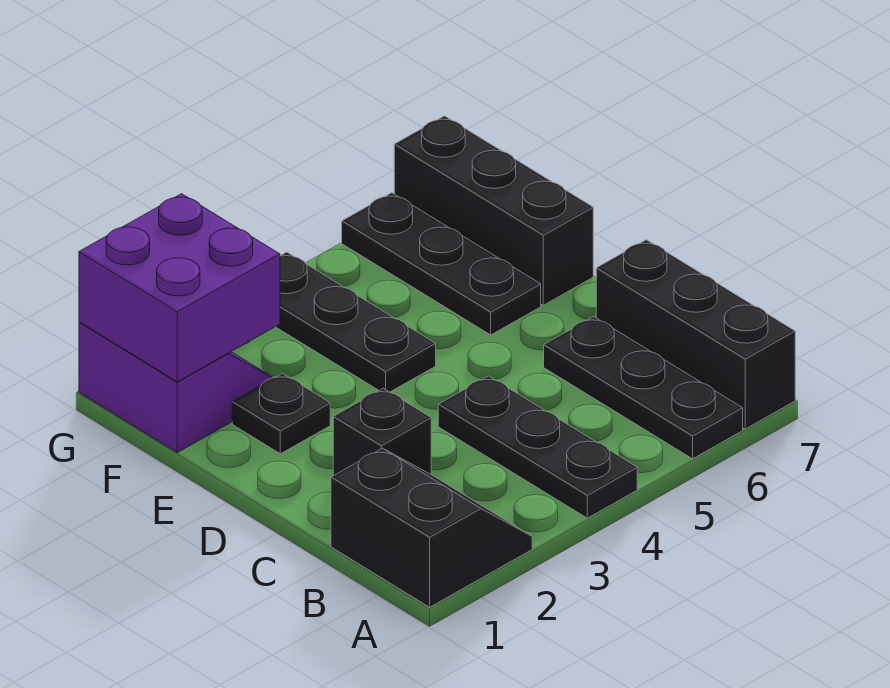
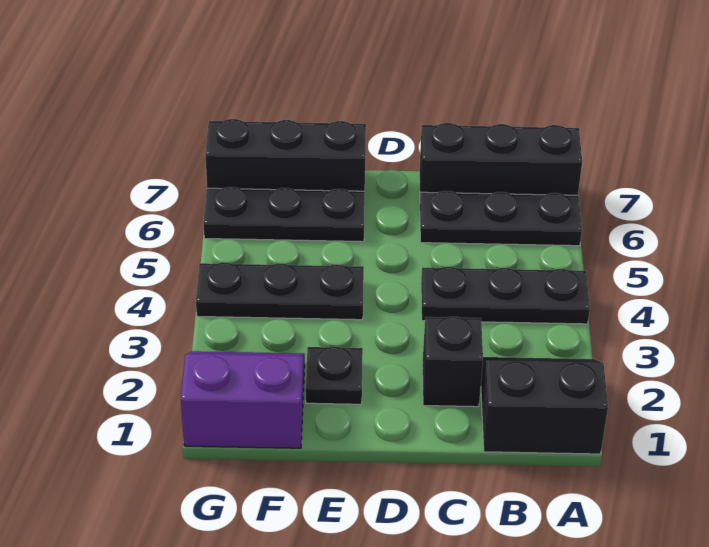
purple brick F1:G2 level 2 -> none

